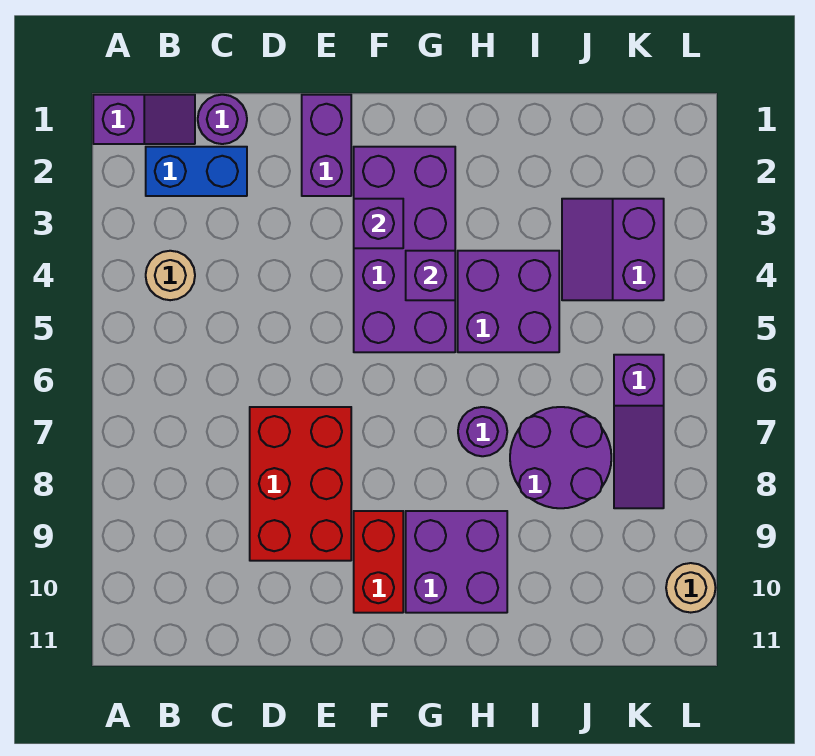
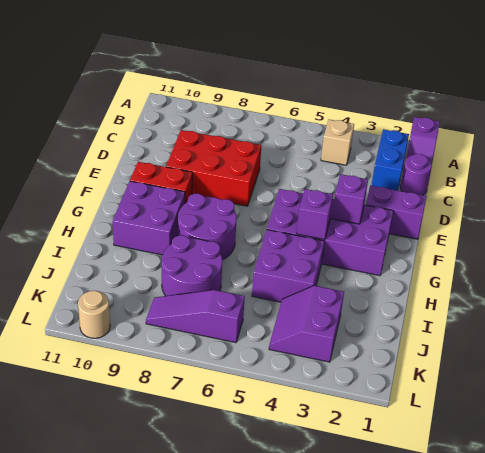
tan round brick B4 level 1 -> tan brick B4 level 1
purple round brick H7 level 1 -> purple round brick G7:H8 level 1
purple slope J3:K4 level 1 top K -> purple slope J3:K4 level 1 top 3

